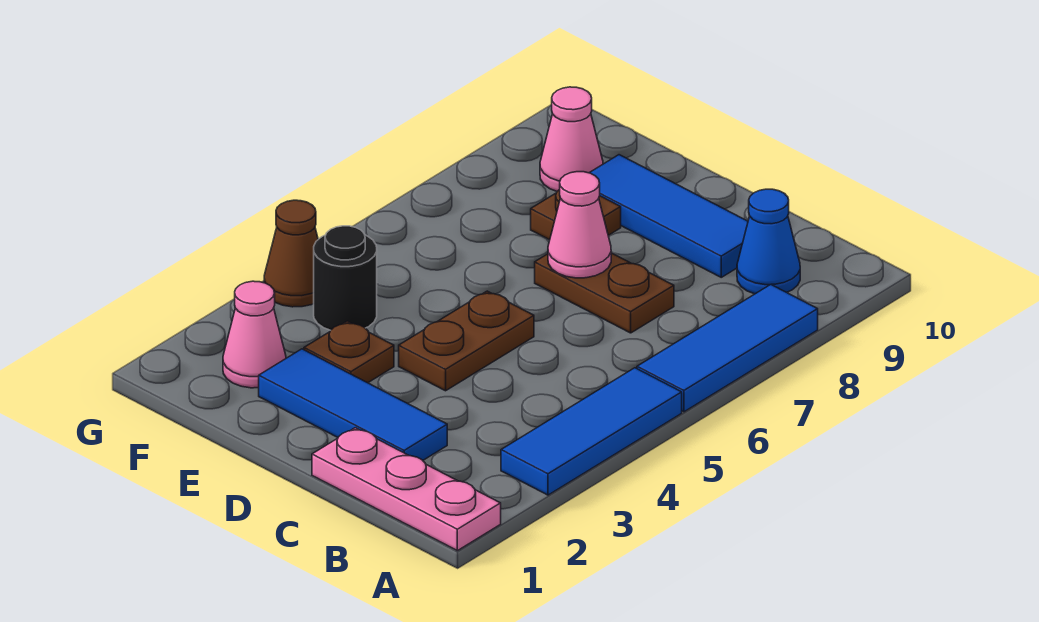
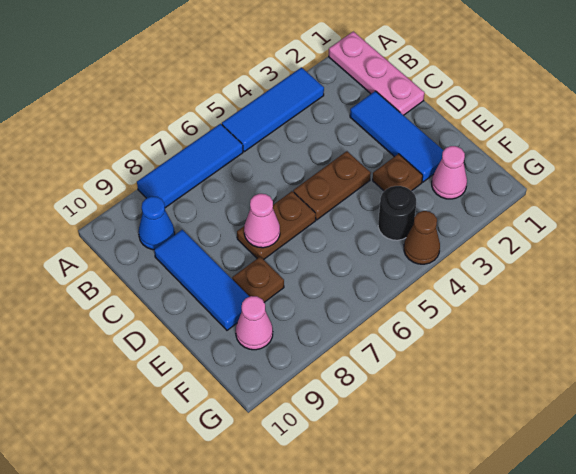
brown plate C7:D7 level 1 -> brown plate D6:D7 level 1

